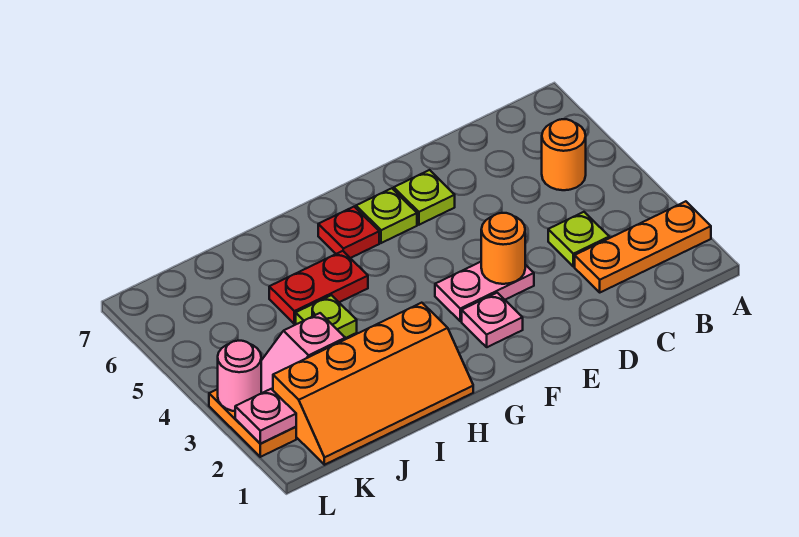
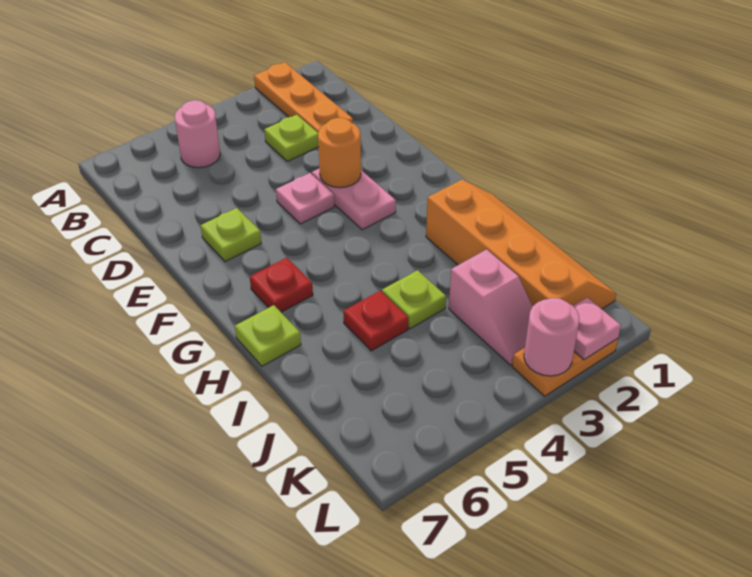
orange round brick B5 level 1 -> pink round brick B5 level 1
pink plate F2 level 1 -> pink plate E4 level 1
lime plate F6 level 1 -> lime plate H7 level 1
red plate H5:I5 level 1 -> red plate I5 level 1

